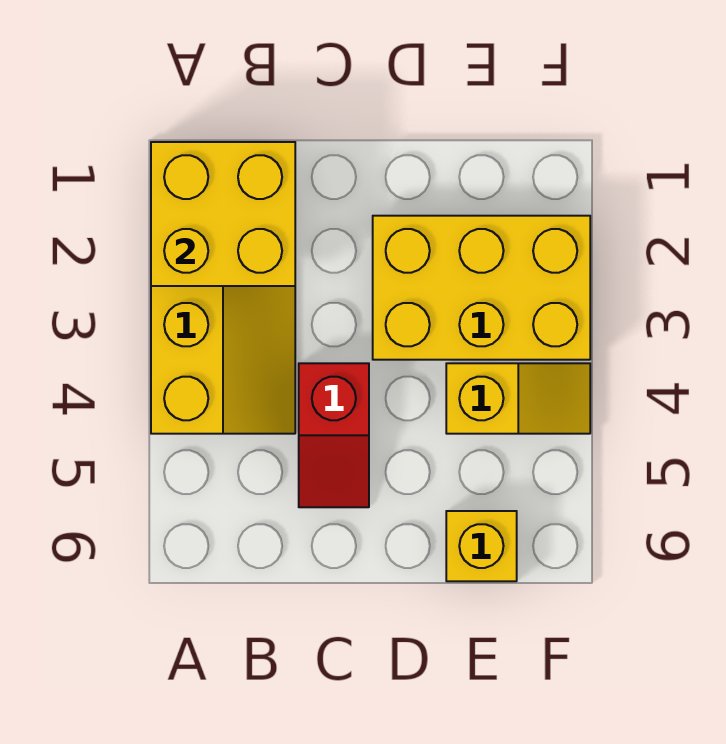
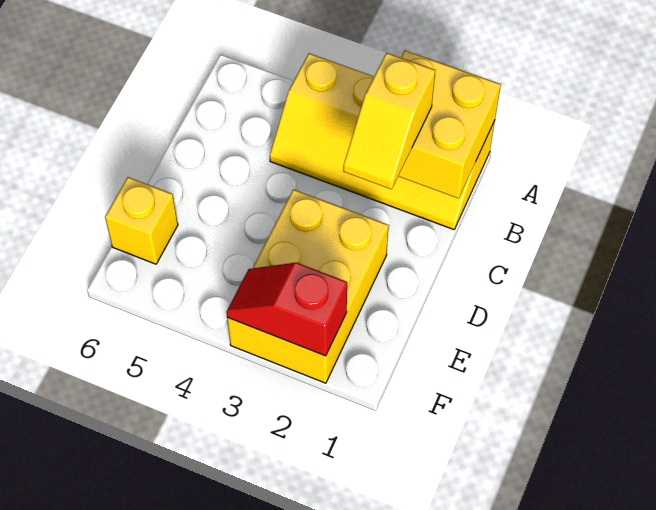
red slope C4:C5 level 1 top 4 -> red slope F2:F3 level 2 top 2
yellow slope E4:F4 level 1 top E -> yellow slope B2:C2 level 3 top B

